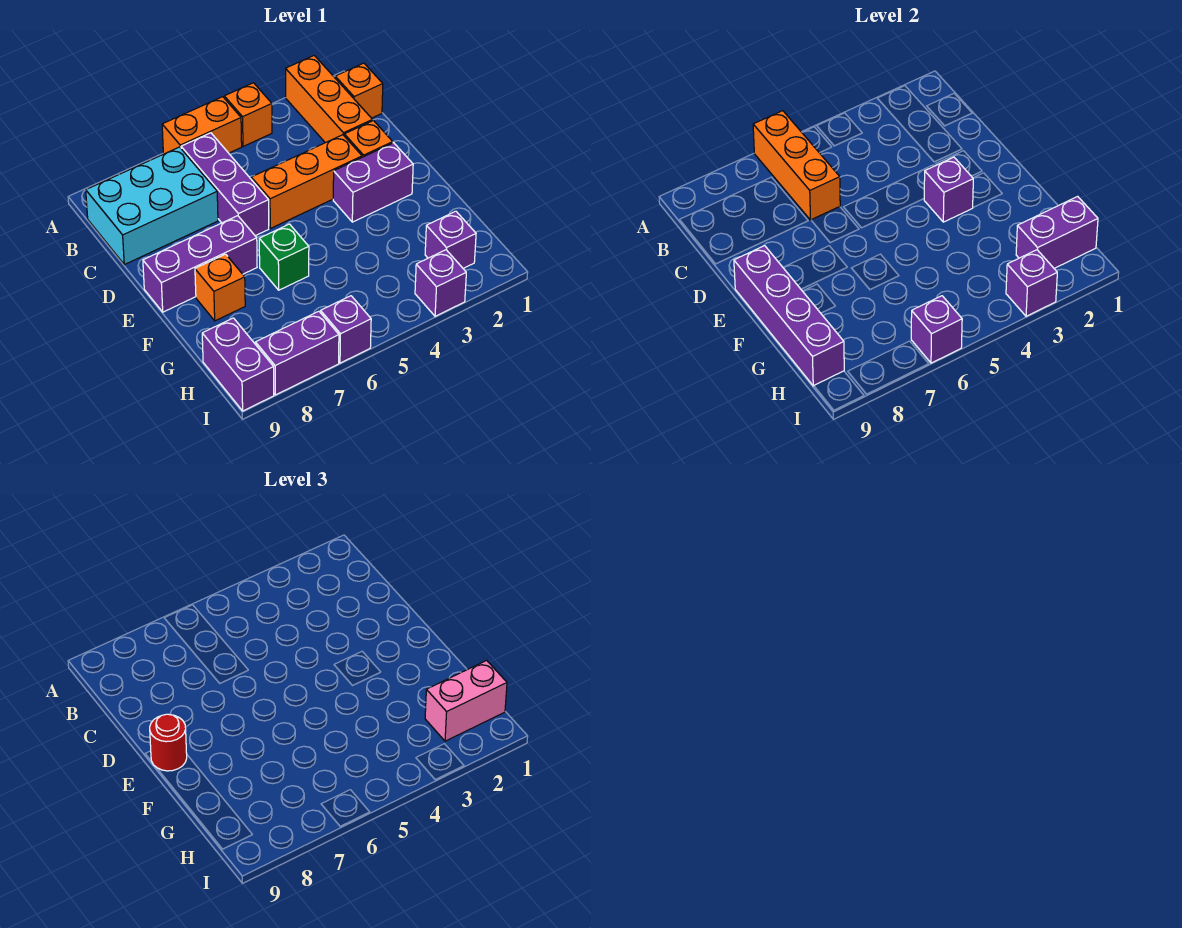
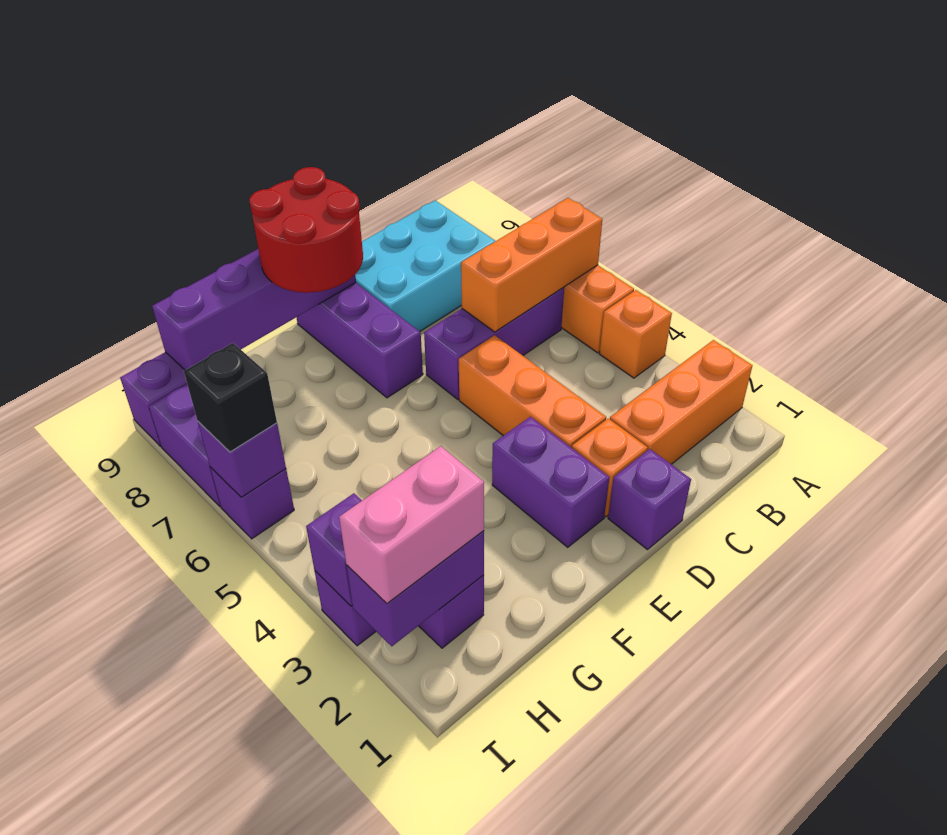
orange brick B1 level 1 -> none
cyan brick B7:C9 level 1 -> cyan brick B8:D9 level 1
purple brick E3 level 2 -> purple brick D1 level 1
red round brick E9 level 3 -> red round brick E8:F9 level 3
green brick F6 level 1 -> none
orange brick F8 level 1 -> none
purple brick H1:H2 level 2 -> purple brick H2:I2 level 2
pink brick H1:H2 level 3 -> pink brick H2:I2 level 3
none -> black brick I6 level 3

